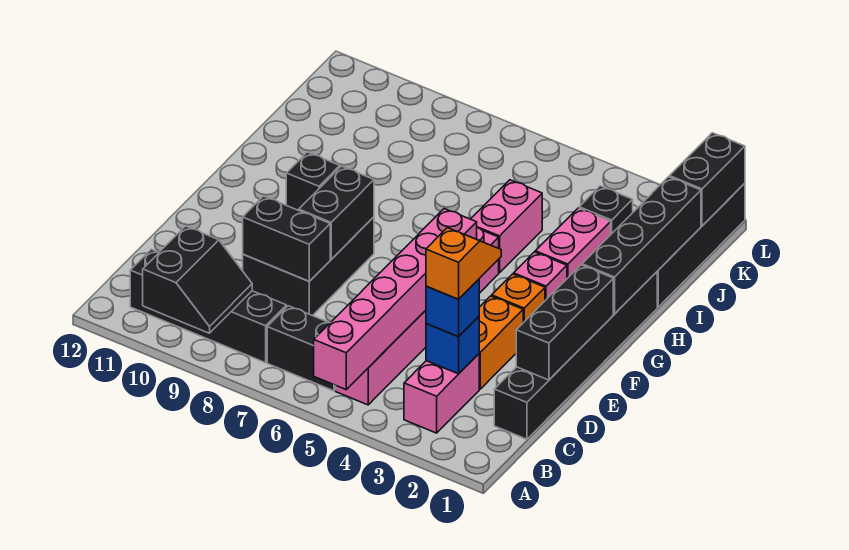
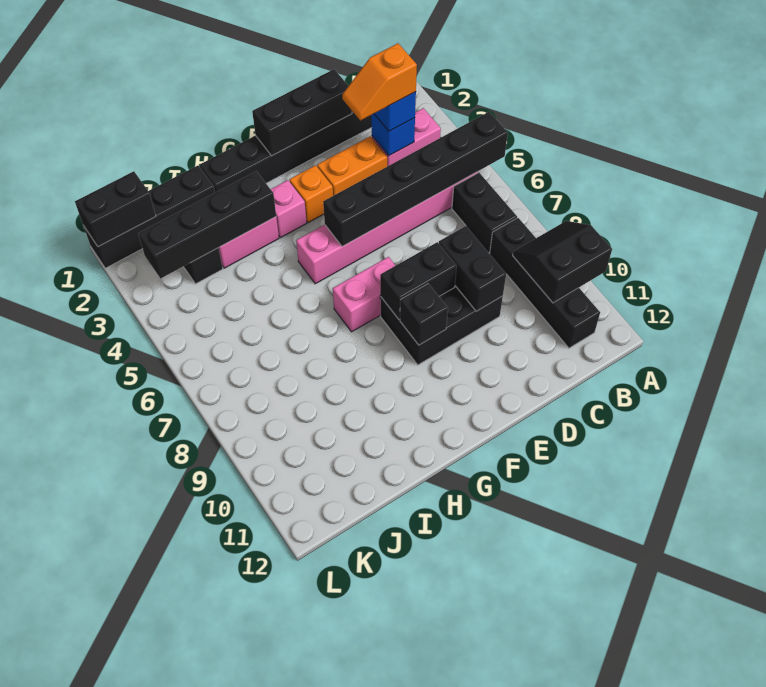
pink brick A5:F5 level 2 -> black brick A5:F5 level 2
black brick G1:J1 level 2 -> black brick H3:K3 level 2
pink brick H5:I5 level 1 -> pink brick F7:G7 level 1

